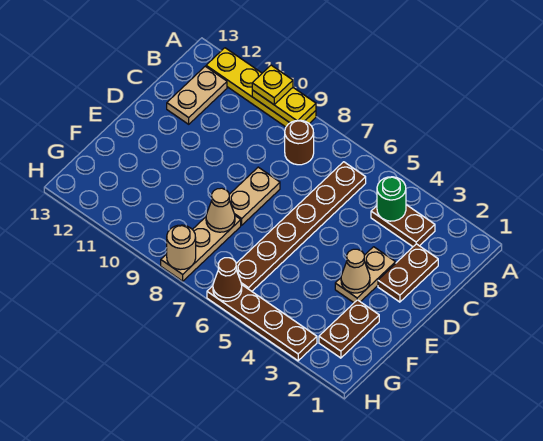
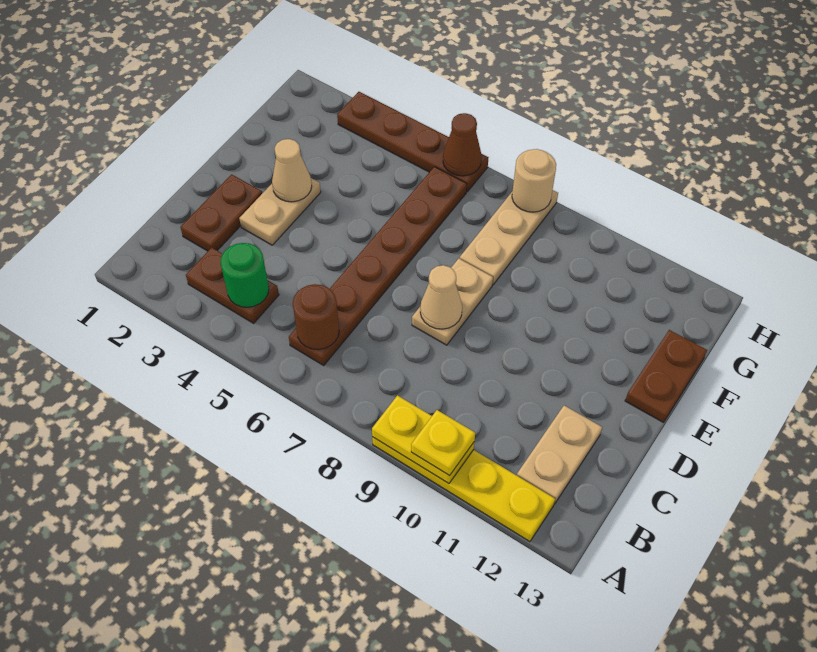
brown round brick B8 level 1 -> brown round brick B6 level 2
brown plate F2:G2 level 1 -> brown plate E13:F13 level 1
tan cone F8 level 2 -> tan cone D8 level 2

